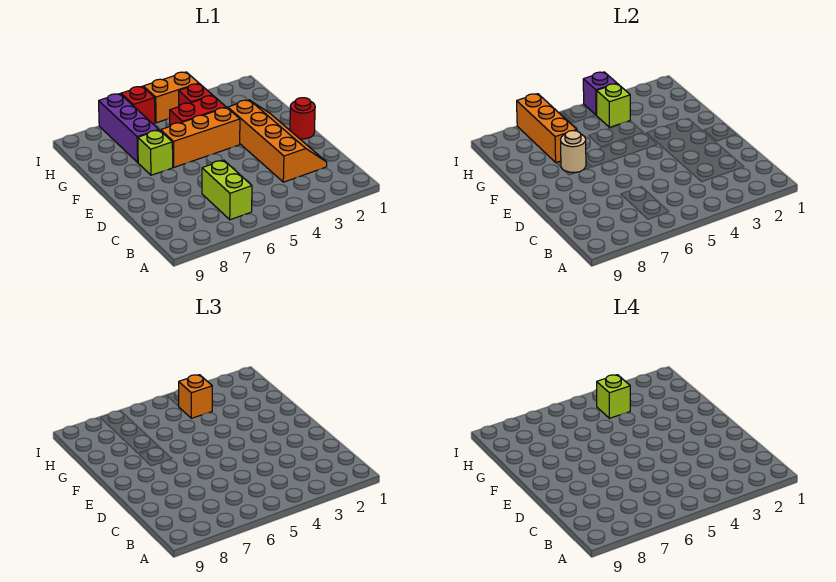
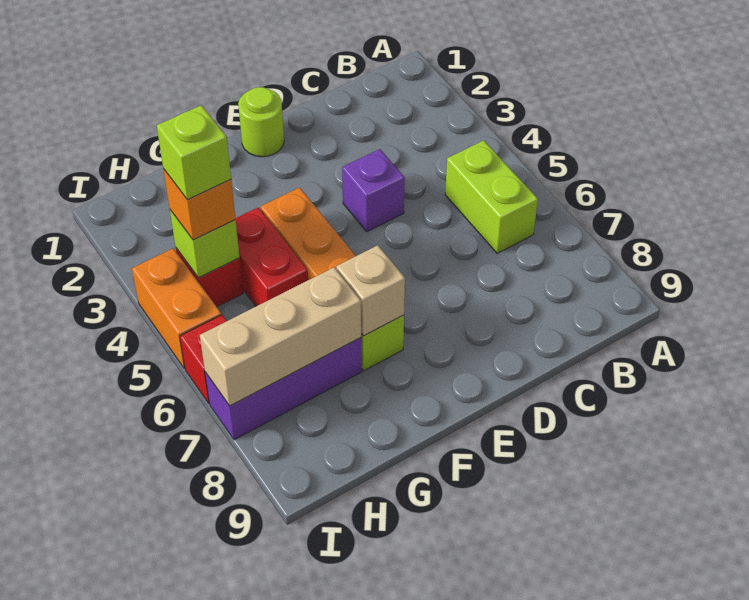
lime brick B6:C6 level 1 -> lime brick B5:B6 level 1
orange slope C2:F3 level 1 top 3 -> none
red round brick E1 level 1 -> lime round brick E1 level 1
tan round brick F7 level 2 -> tan brick F7 level 2
orange brick G7:I7 level 2 -> tan brick G7:I7 level 2
purple brick I4 level 2 -> purple brick D4 level 1

